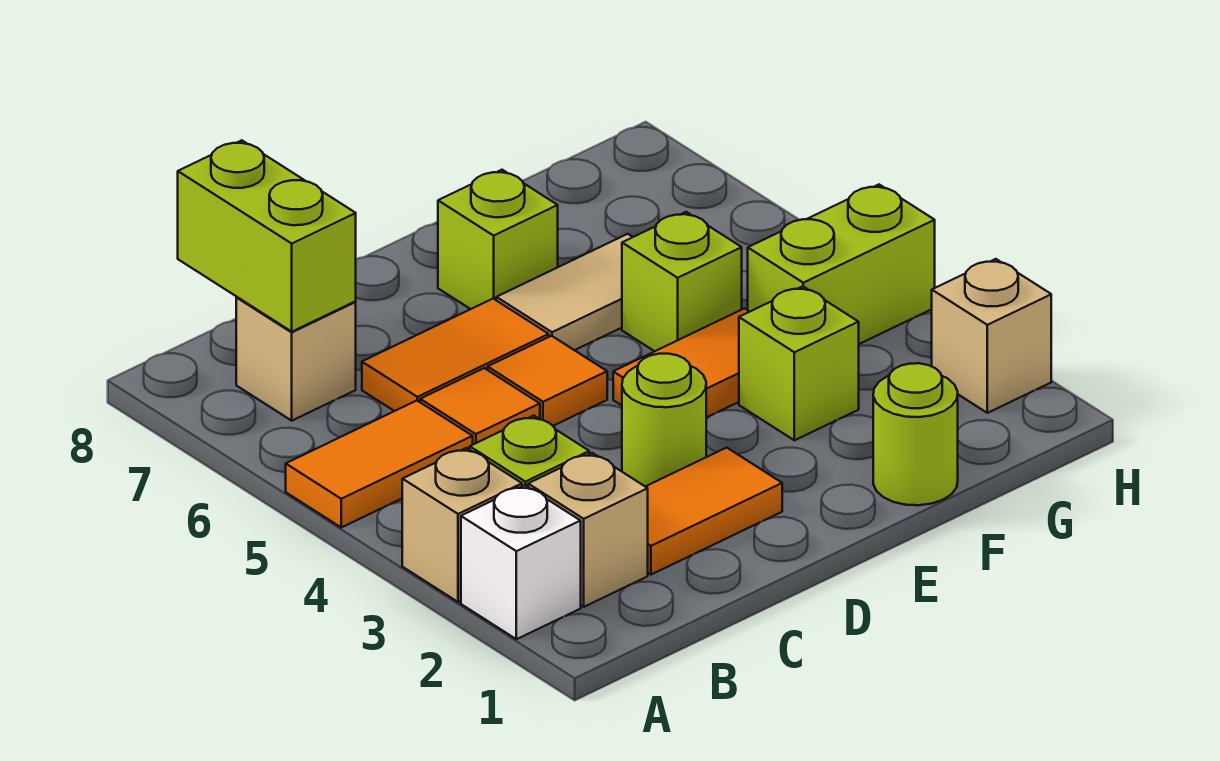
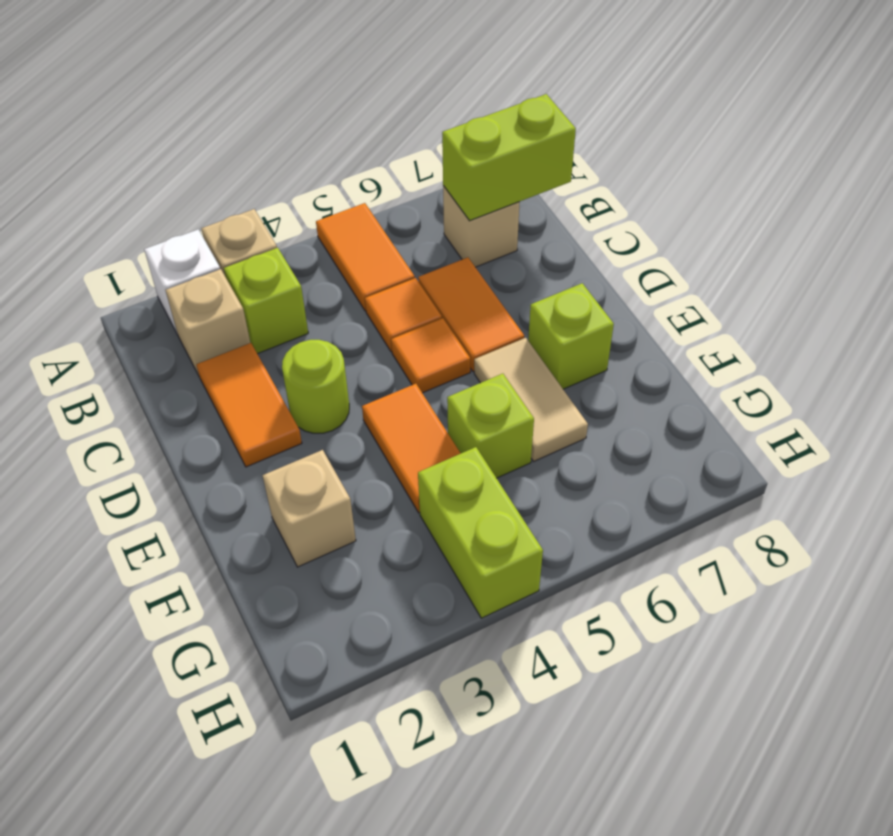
lime round brick F1 level 1 -> none
lime brick F3 level 1 -> none
tan brick H2 level 1 -> tan brick F2 level 1

